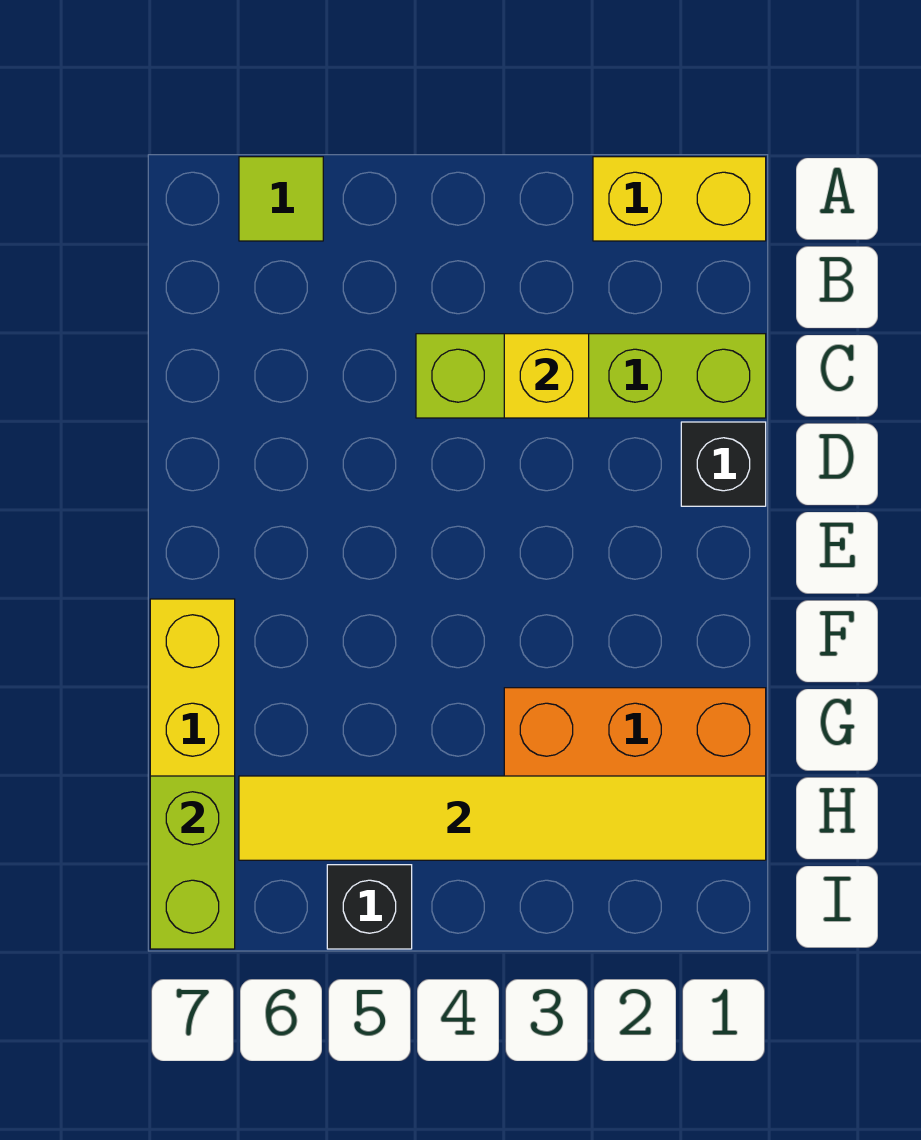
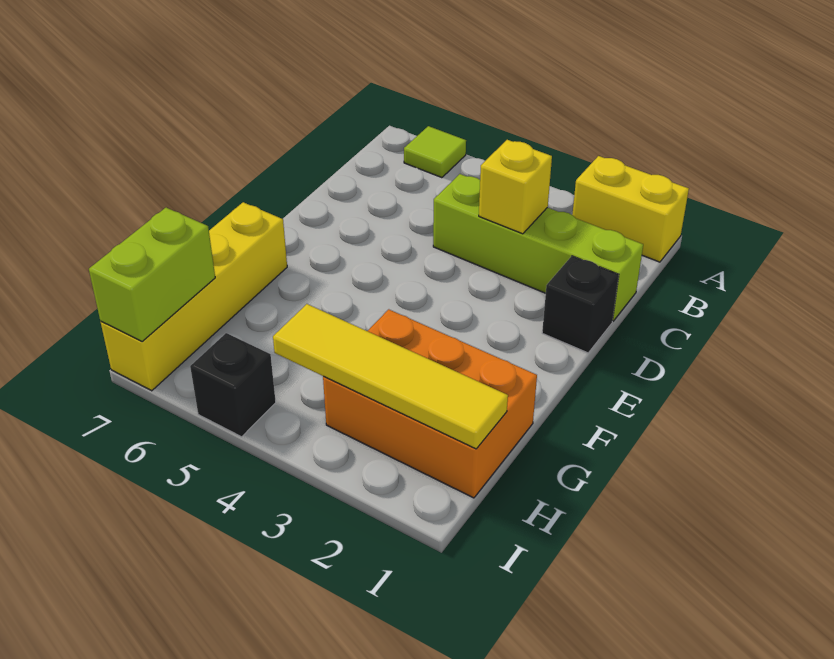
yellow tile H1:H6 level 2 -> yellow tile H1:H4 level 2

